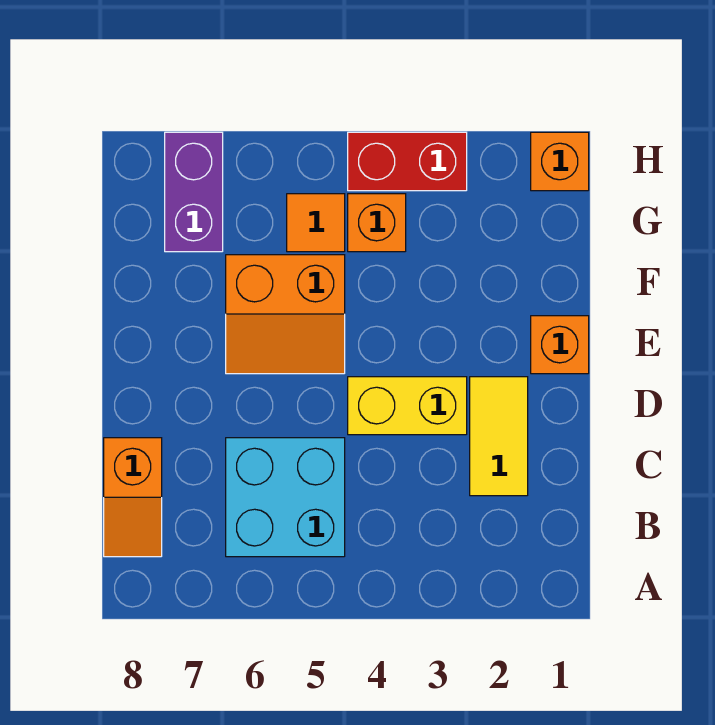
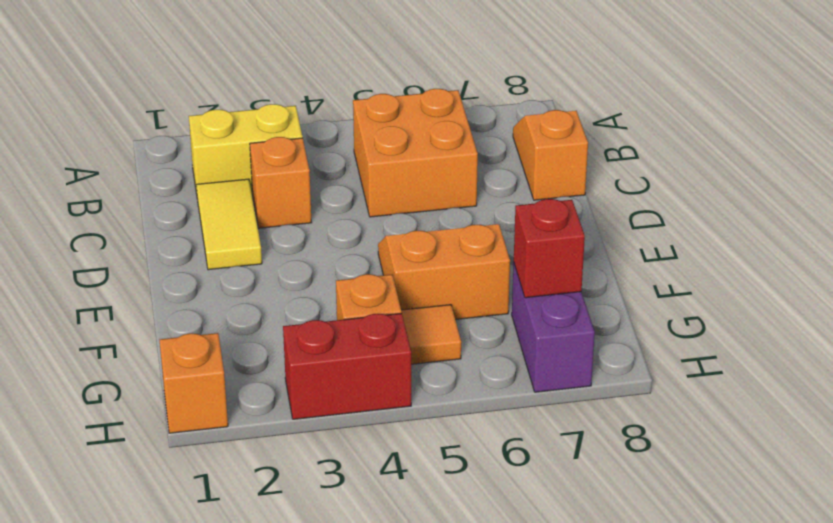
cyan brick B5:C6 level 1 -> orange brick B5:C6 level 1
yellow brick D3:D4 level 1 -> yellow brick B2:B3 level 1
orange brick E1 level 1 -> orange brick C3 level 1
none -> red brick G7 level 2

